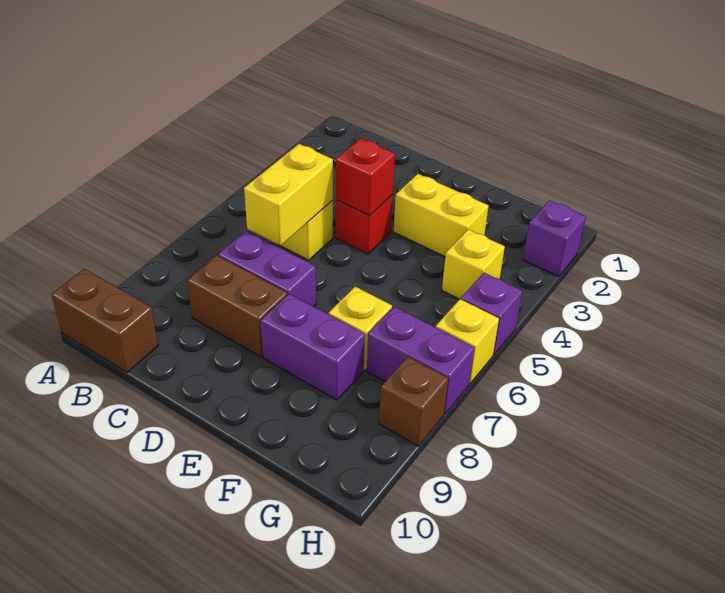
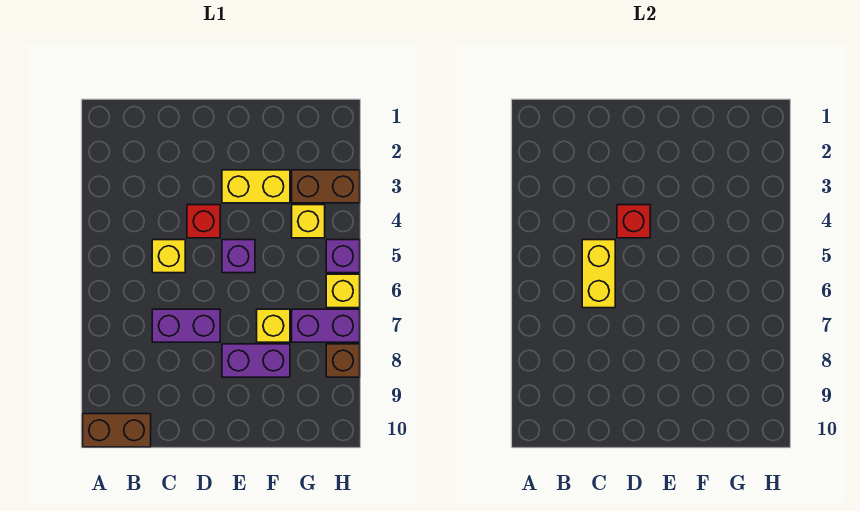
brown brick C8:D8 level 1 -> brown brick G3:H3 level 1
purple brick H2 level 1 -> purple brick E5 level 1

